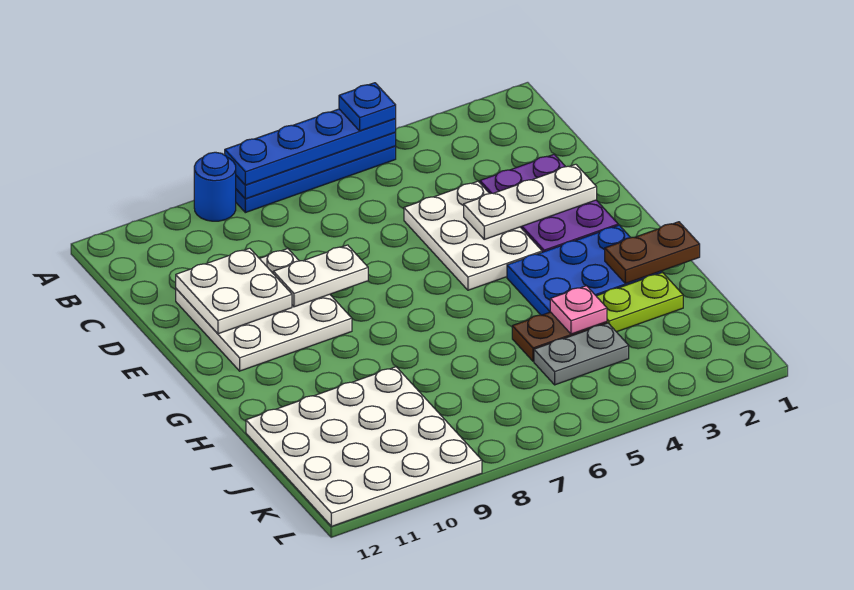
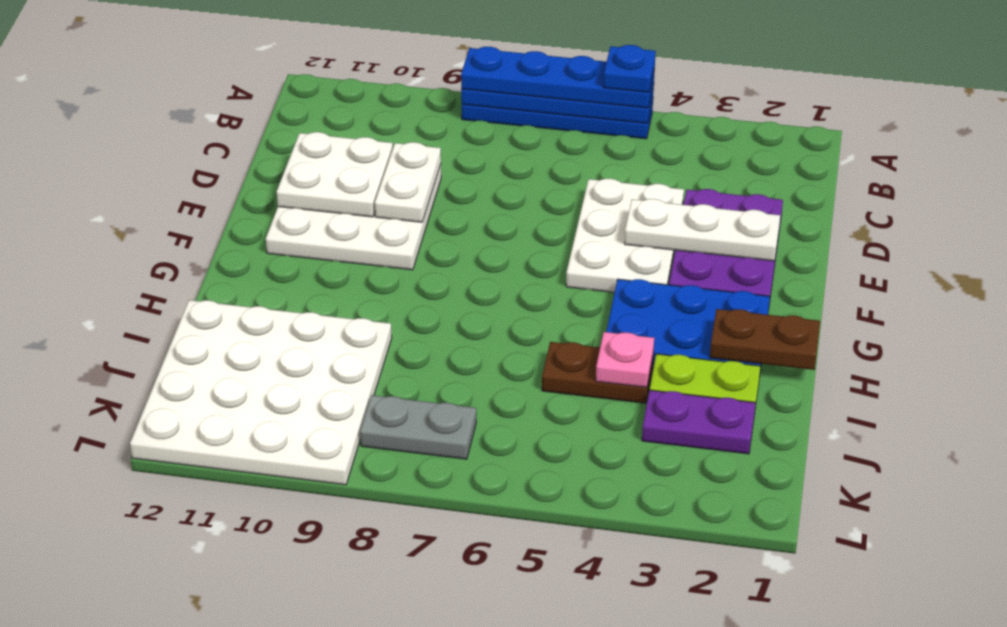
blue round brick A9 level 1 -> none
white plate E8:E9 level 2 -> white plate D9:E9 level 2
none -> purple plate J2:J3 level 1
grey plate J4:J5 level 1 -> grey plate K7:K8 level 1

